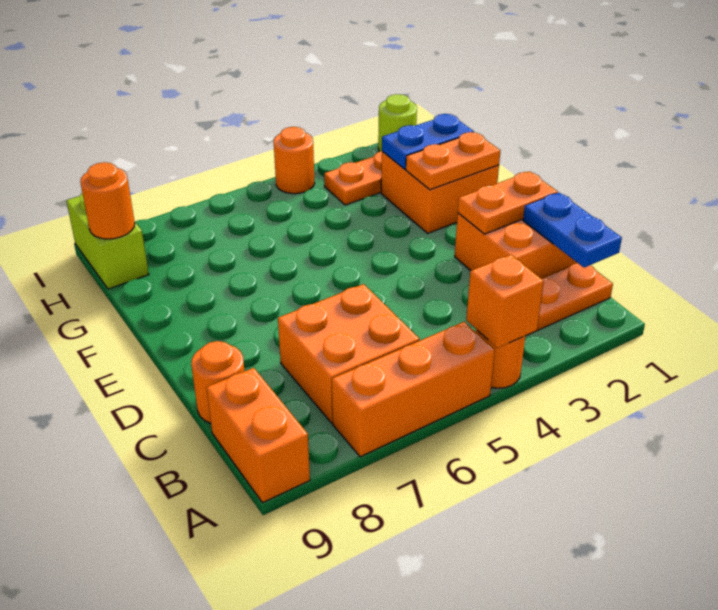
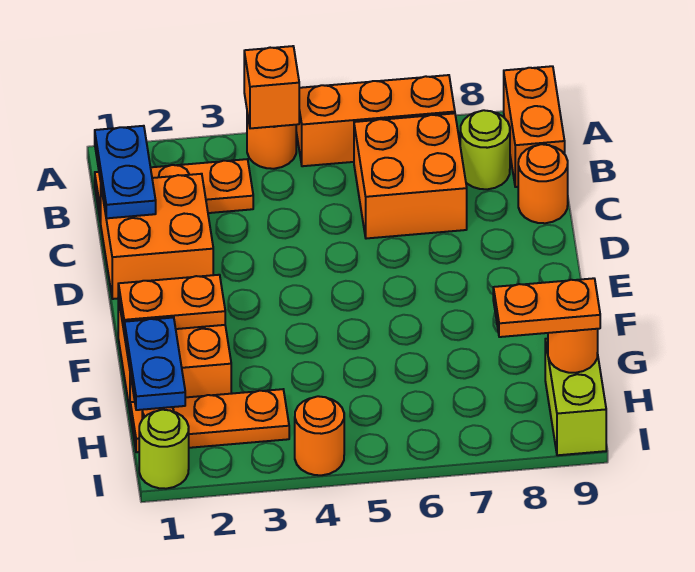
none -> lime round brick B8 level 1
orange plate D1:D2 level 2 -> orange plate H8:H9 level 3
blue plate G1:G2 level 2 -> blue plate G1:H1 level 2

